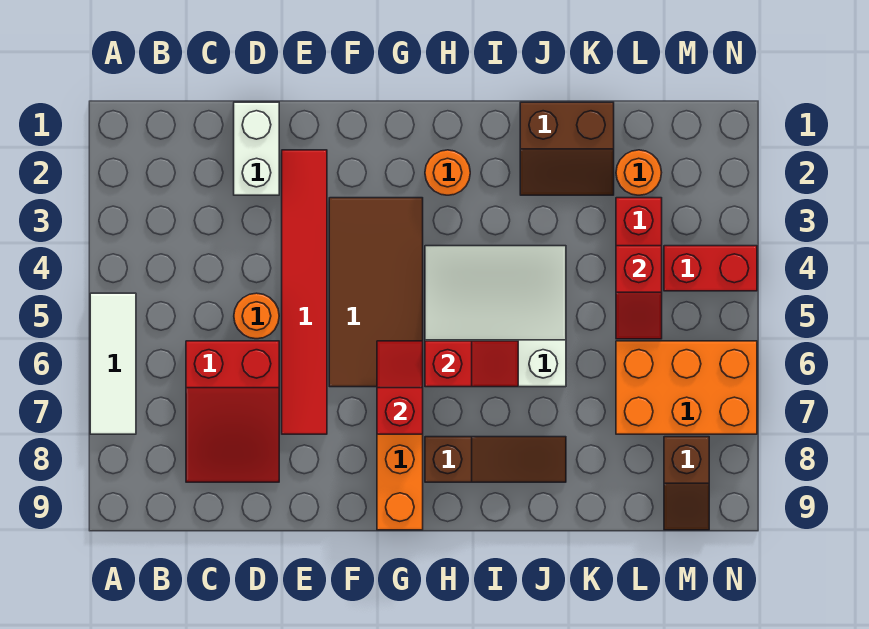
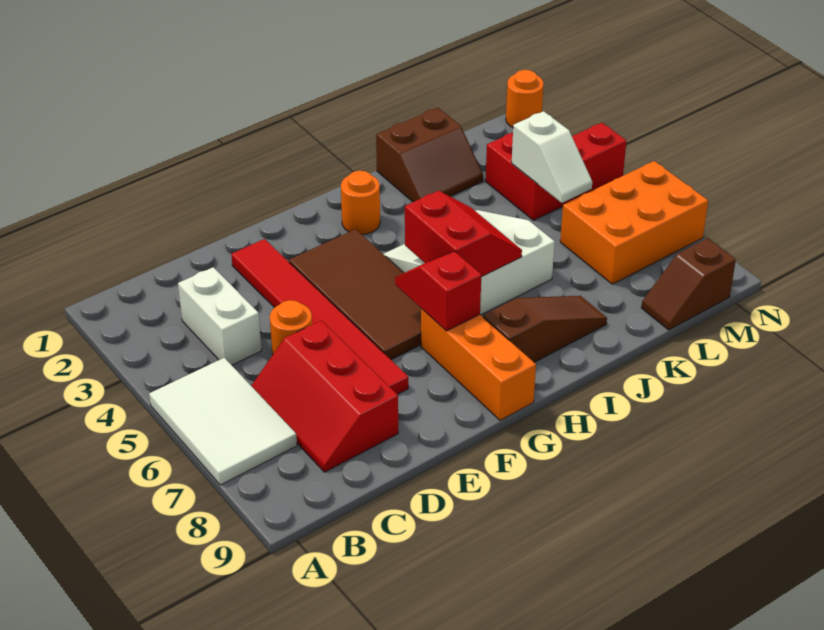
white tile A5:A7 level 1 -> white tile A5:B7 level 1
red slope C6:D8 level 1 top 6 -> red slope C6:D8 level 1 top D
white brick D1:D2 level 1 -> white brick C3:C4 level 1
red slope H6:I6 level 2 top H -> red slope H5:I6 level 2 top H
orange round brick L2 level 1 -> orange round brick N1 level 1
red slope L4:L5 level 2 top 4 -> white slope L4:L5 level 2 top 4
brown slope M8:M9 level 1 top 8 -> brown slope L9:M9 level 1 top M

